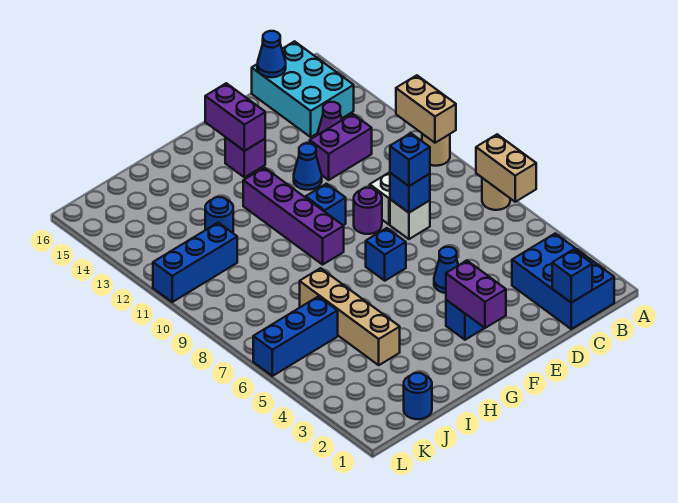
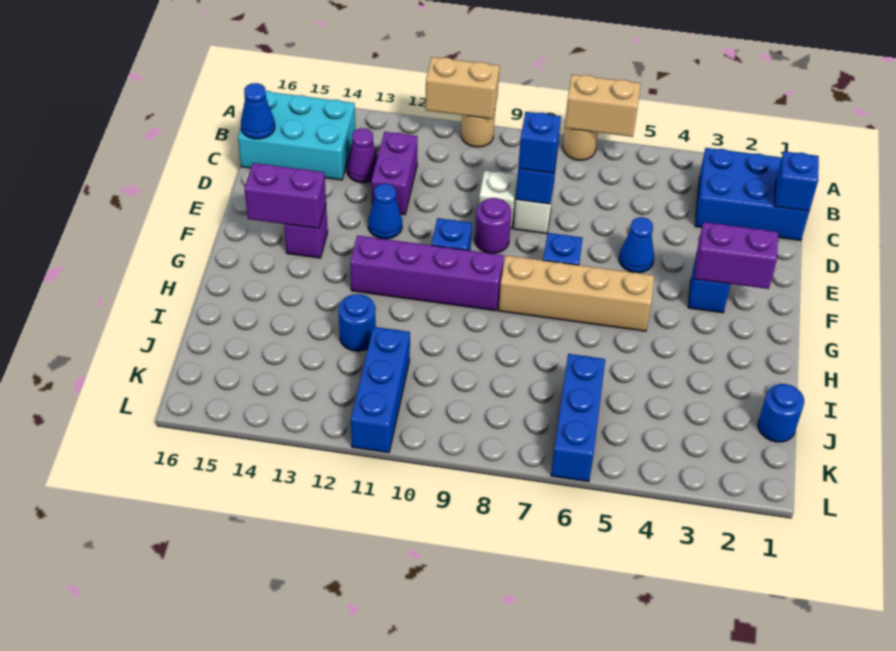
tan brick I4:I7 level 1 -> tan brick G5:G8 level 1

